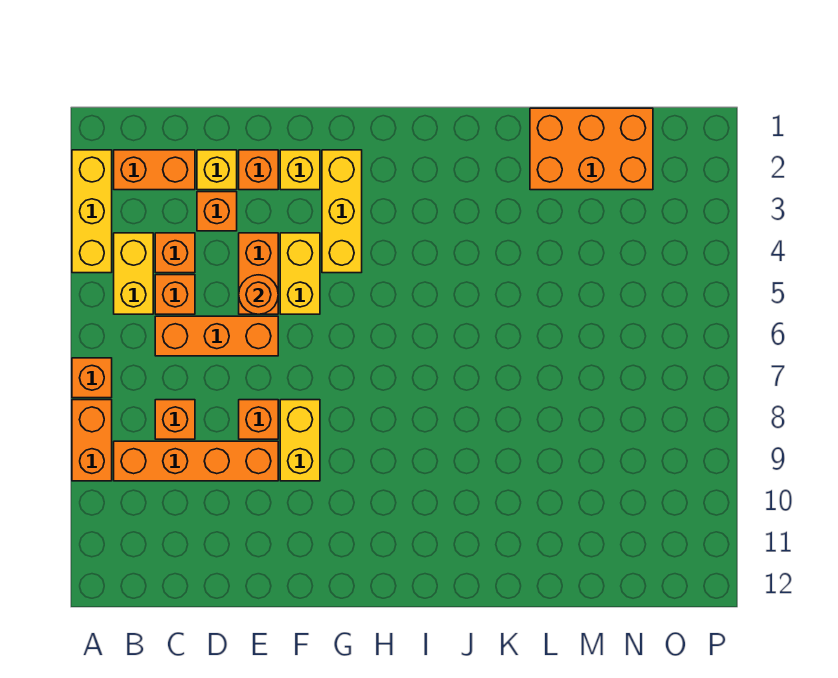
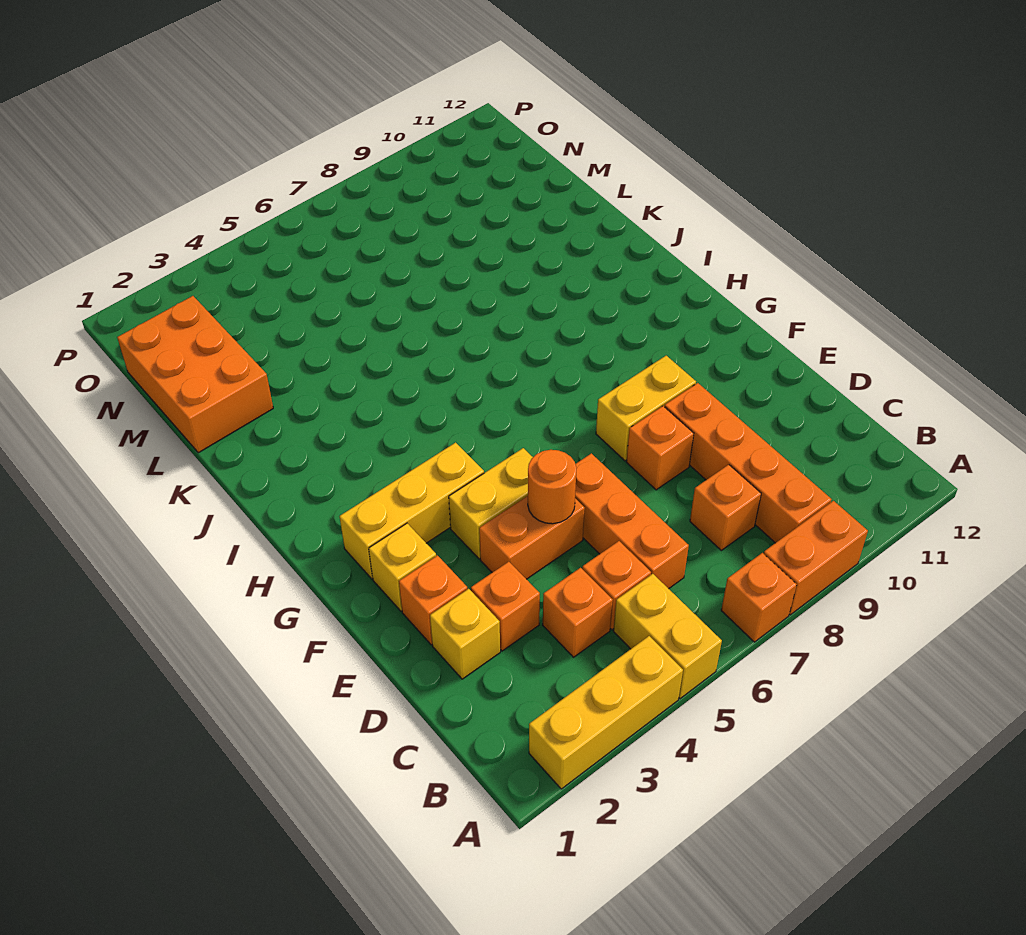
orange brick B2:C2 level 1 -> none
yellow brick B4:B5 level 1 -> yellow brick A5:B5 level 1

